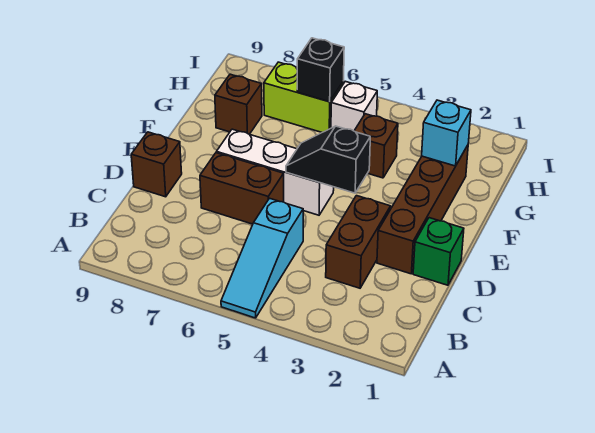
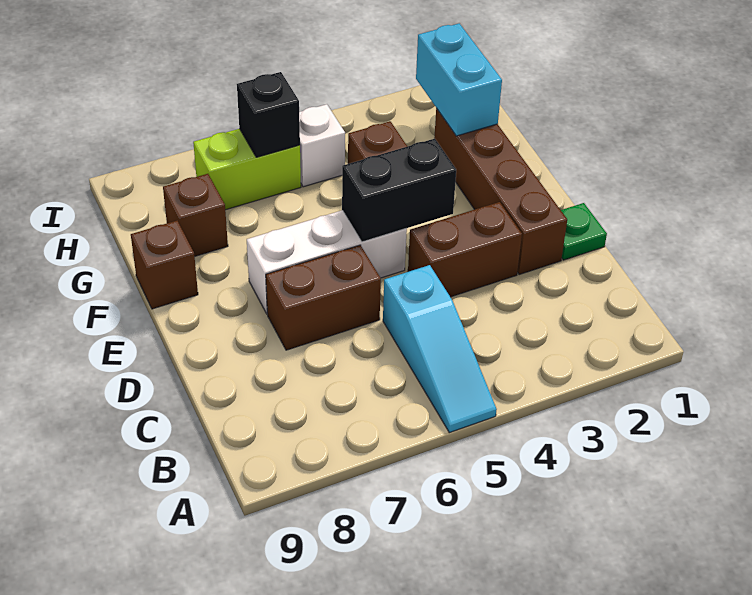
brown brick C3:D3 level 1 -> brown brick D3:D4 level 1
green brick D1 level 1 -> green plate D1 level 1
brown brick D9 level 1 -> brown brick F9 level 1
black slope E4:E5 level 2 top 4 -> black brick E4:E5 level 2
cyan brick G2 level 2 -> cyan brick G2:H2 level 2

